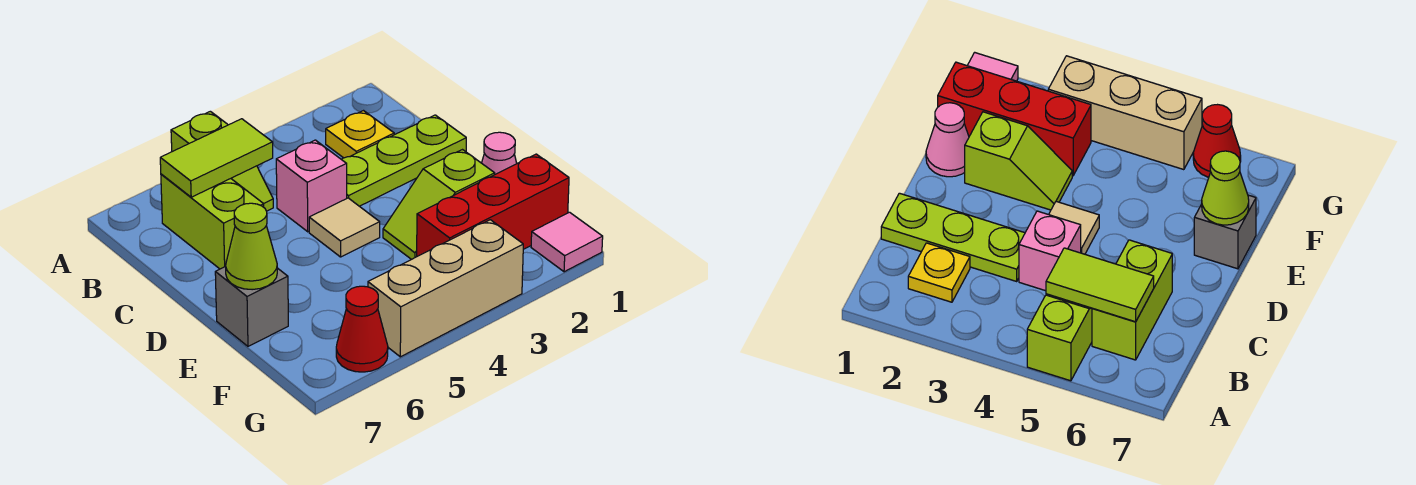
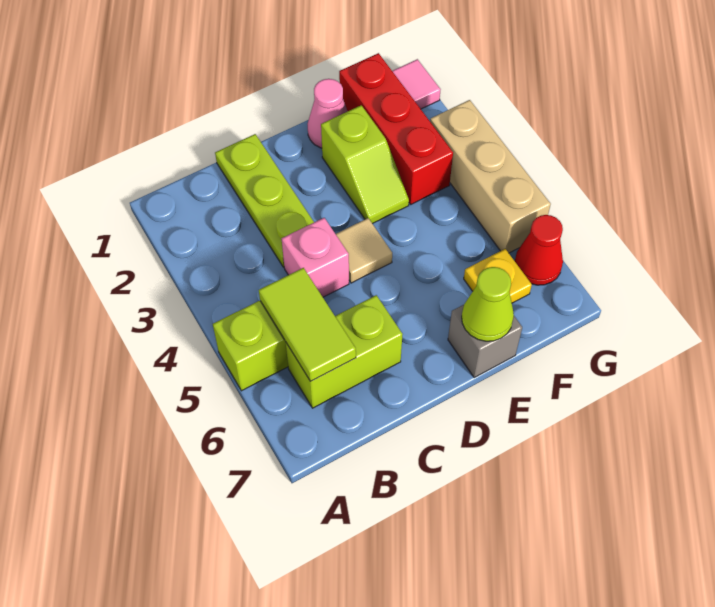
yellow plate B2 level 1 -> yellow plate F6 level 1

